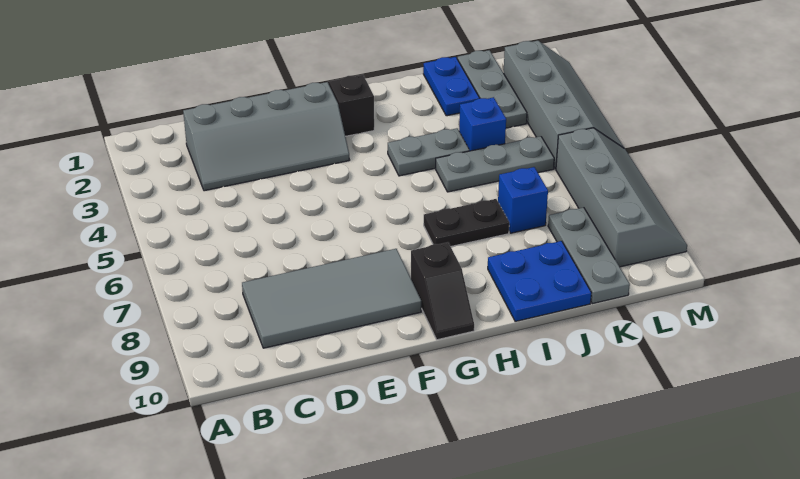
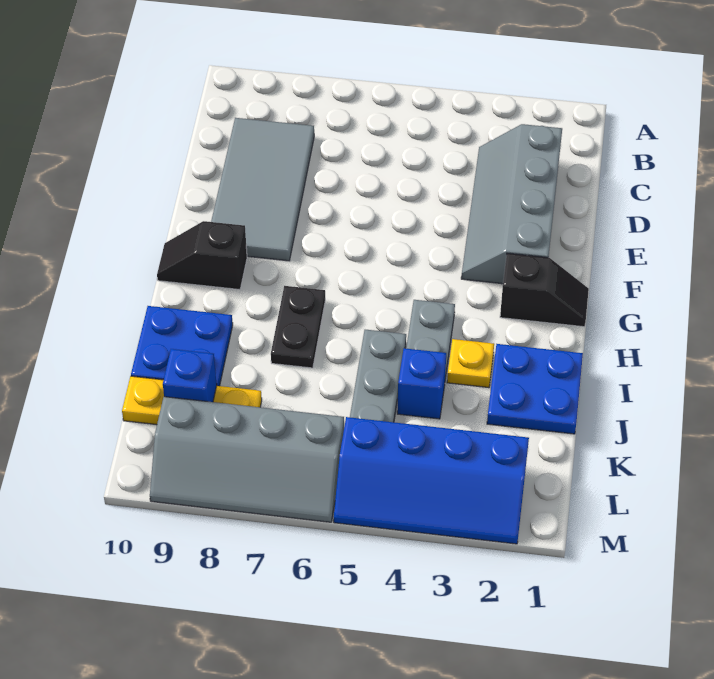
none -> yellow plate I3 level 1
blue plate J1:J2 level 1 -> blue plate I1:J2 level 1
blue brick J7 level 1 -> blue brick K9 level 2
grey plate K1:K3 level 1 -> none
grey plate K8:K10 level 1 -> yellow plate K8:K10 level 1
grey slope L2:M5 level 1 top L -> blue slope L2:M5 level 1 top L

